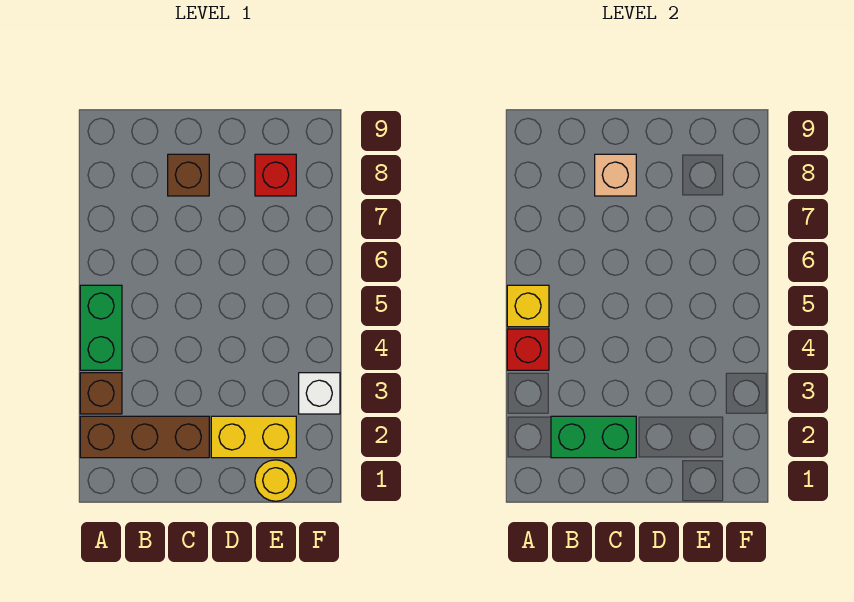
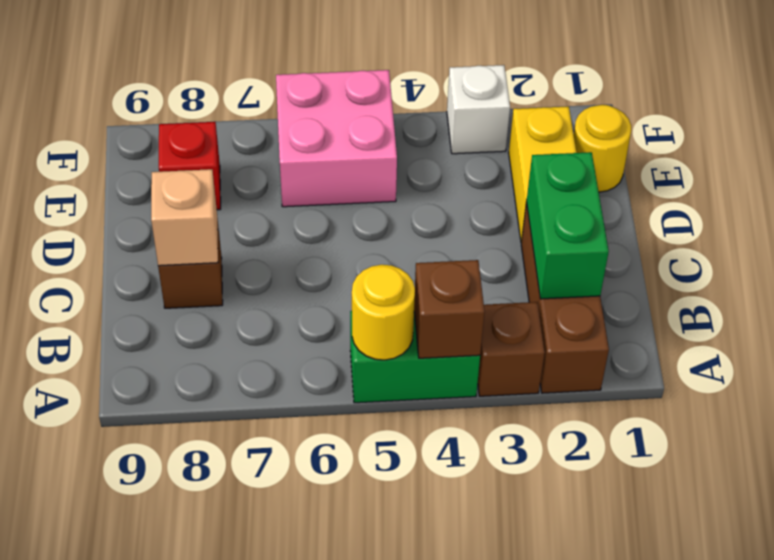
red brick A4 level 2 -> brown brick A4 level 2
yellow brick A5 level 2 -> yellow round brick A5 level 2
none -> pink brick E5:F6 level 1

